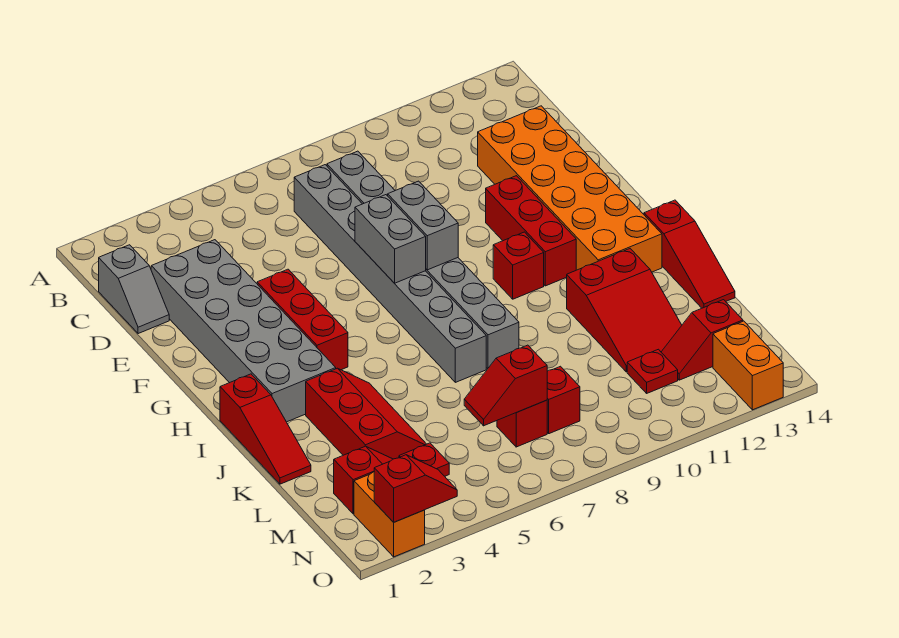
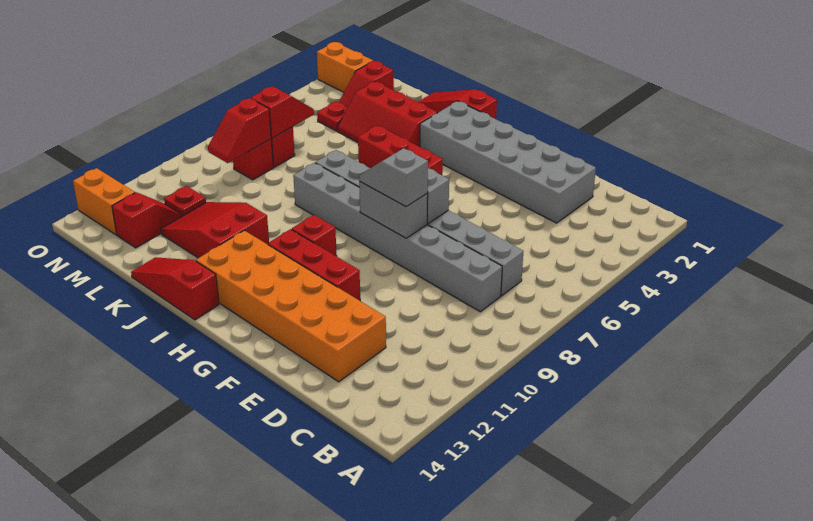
grey slope C1:D1 level 1 top C -> grey slope F8:G8 level 3 top F
red brick F4:H4 level 1 -> red brick H5:J5 level 1
red slope O2:O3 level 2 top 2 -> red slope M8:M9 level 2 top 8

